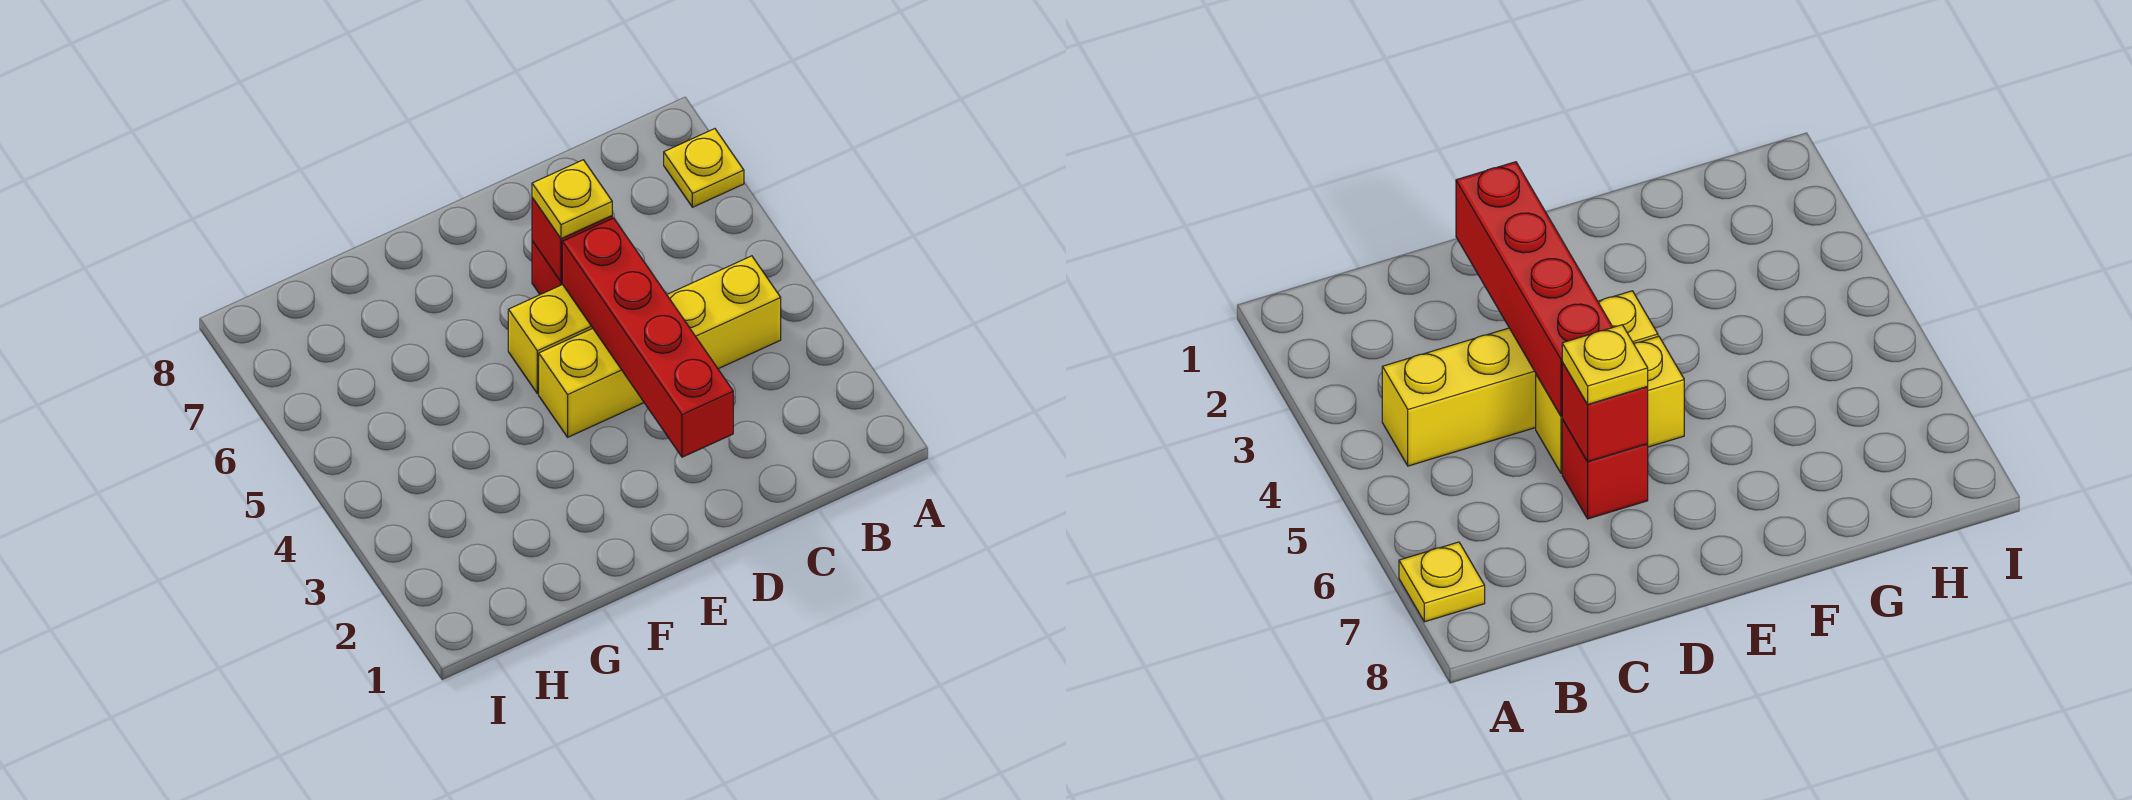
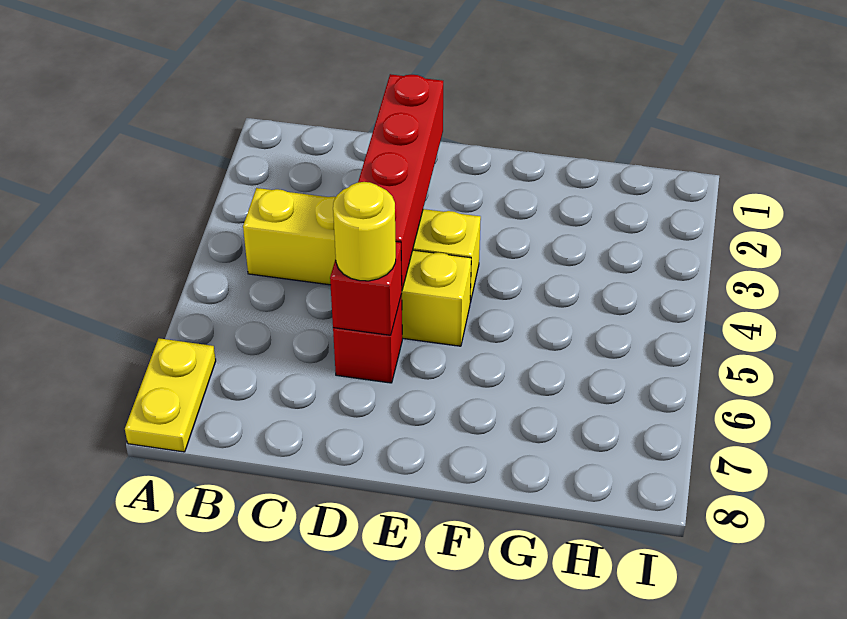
yellow plate A7 level 1 -> yellow plate A7:A8 level 1
yellow plate D6 level 3 -> yellow round brick D6 level 3

